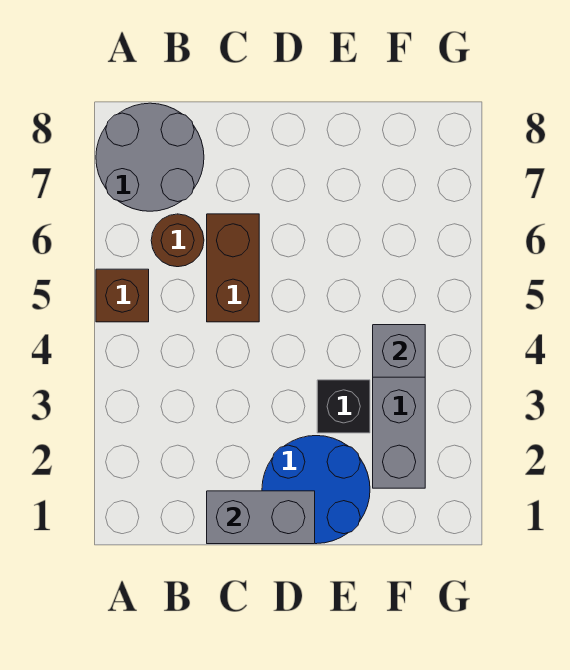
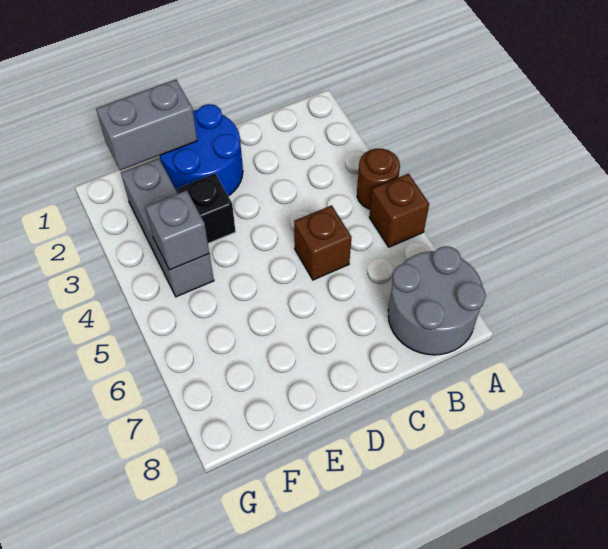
brown round brick B6 level 1 -> brown round brick A4 level 1
grey brick C1:D1 level 2 -> grey brick E1:F1 level 2
brown brick C5:C6 level 1 -> brown brick C5 level 1

